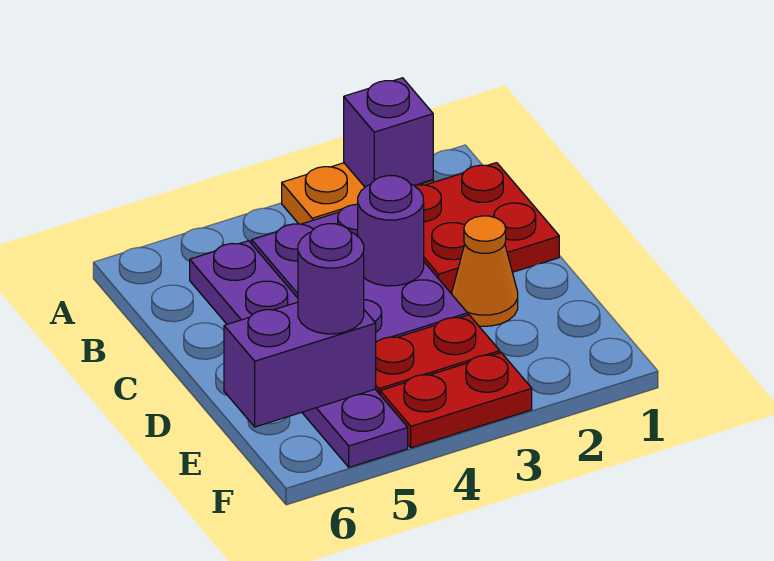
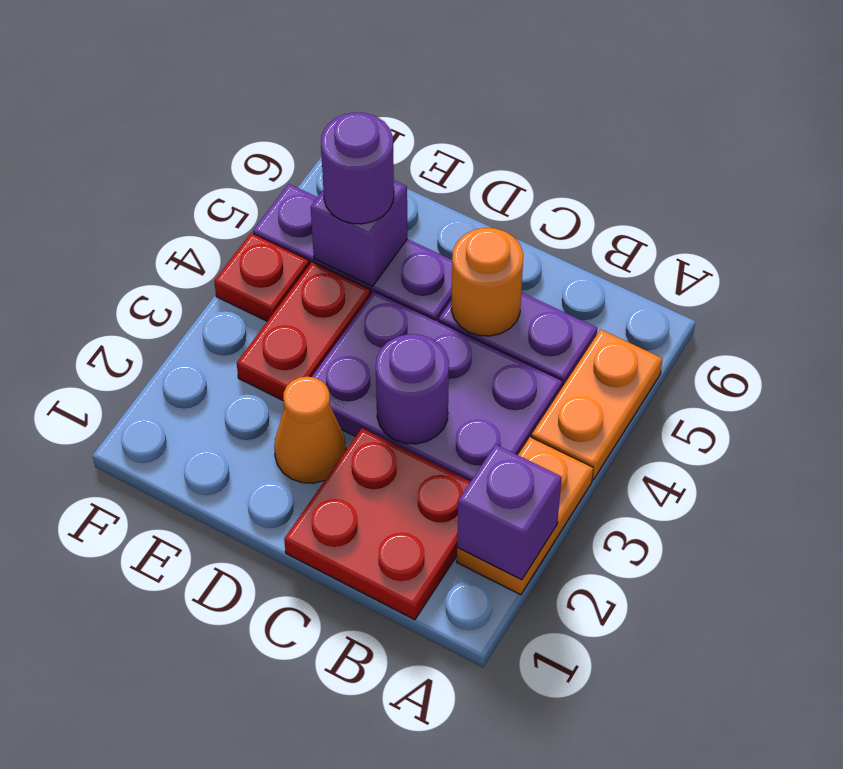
none -> orange plate A4:A5 level 1
none -> orange round brick C5 level 2
purple brick E5:E6 level 2 -> purple brick E5 level 2
red plate F3:F4 level 1 -> red plate F4 level 1

